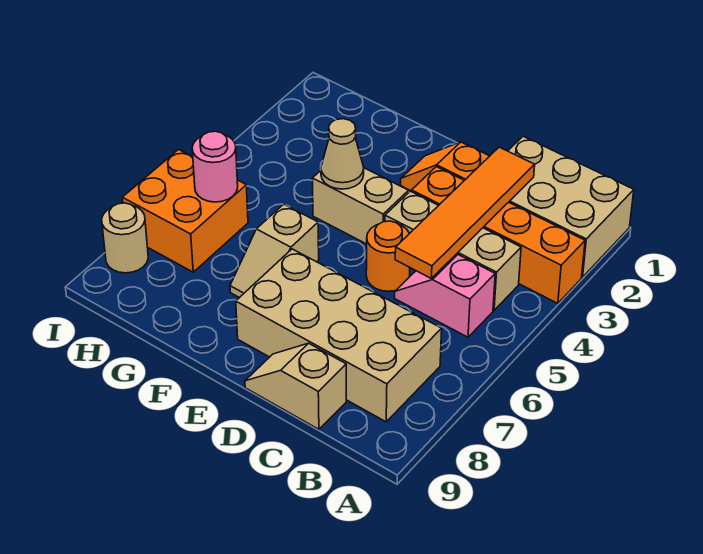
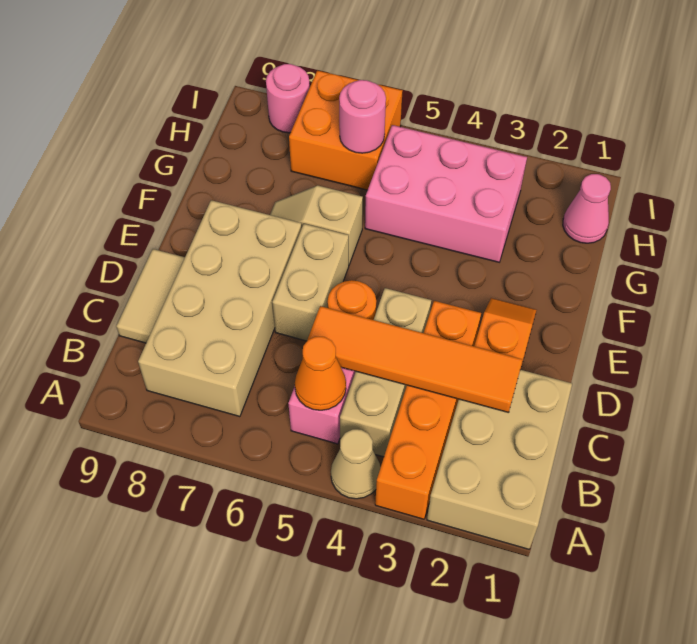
none -> orange cone B5 level 2
tan slope C9:D9 level 1 top C -> tan tile C9:D9 level 1
tan brick E4:F4 level 1 -> tan brick D6:E6 level 1
tan cone F4 level 2 -> tan cone A4 level 1
none -> pink brick G3:H5 level 1
none -> pink cone H1 level 1
tan round brick I8 level 1 -> pink round brick I8 level 1

